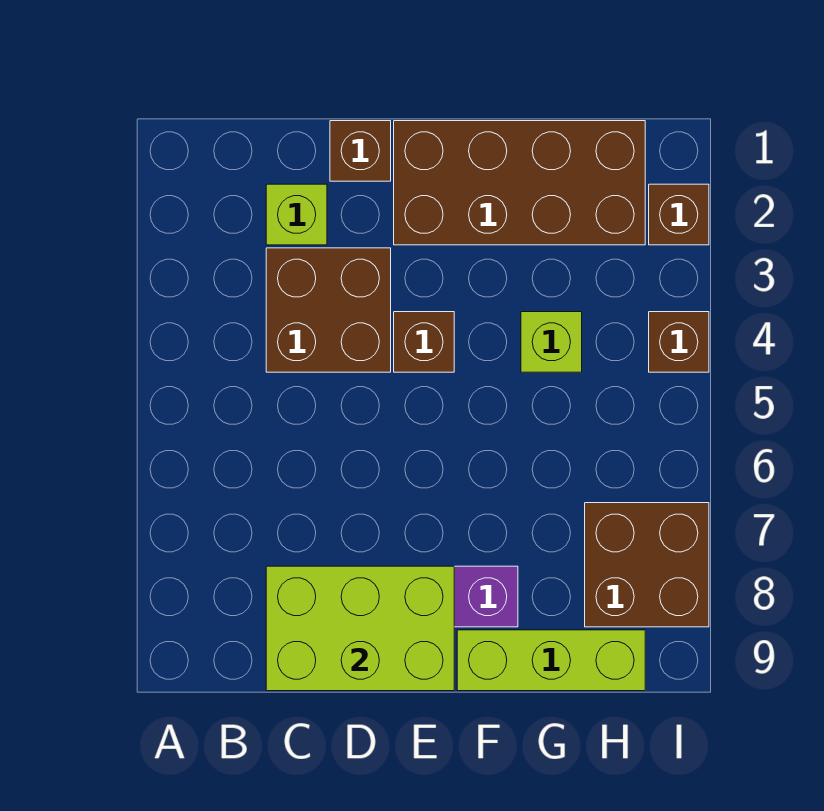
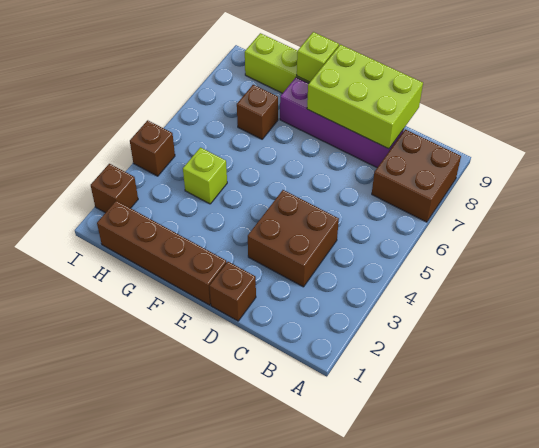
lime brick C2 level 1 -> lime brick F9 level 2
brown brick E1:H2 level 1 -> brown brick E1:H1 level 1
brown brick E4 level 1 -> brown brick G7 level 1
brown brick H7:I8 level 1 -> brown brick A7:B8 level 1

